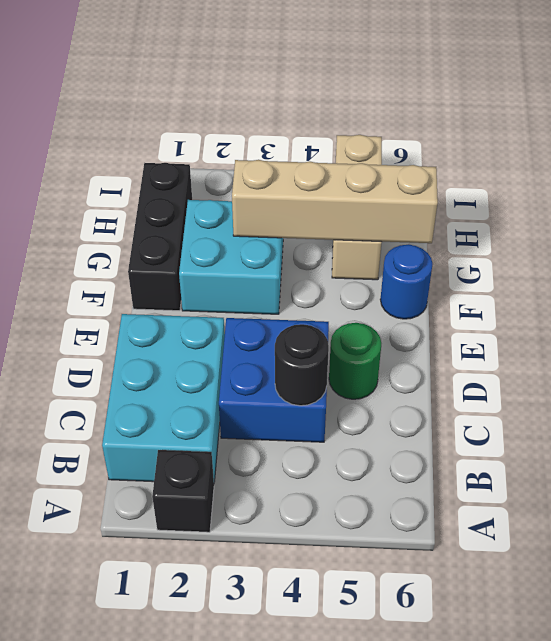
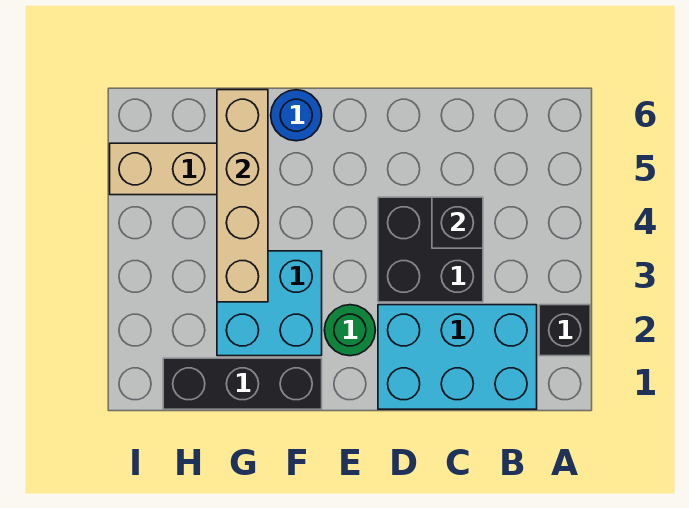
blue brick C3:D4 level 1 -> black brick C3:D4 level 1
black round brick C4 level 2 -> black brick C4 level 2
green round brick D5 level 1 -> green round brick E2 level 1

